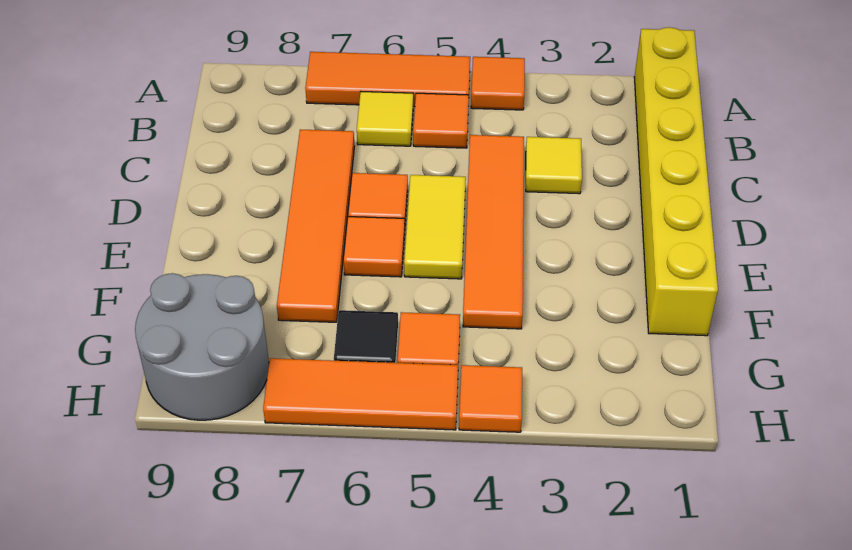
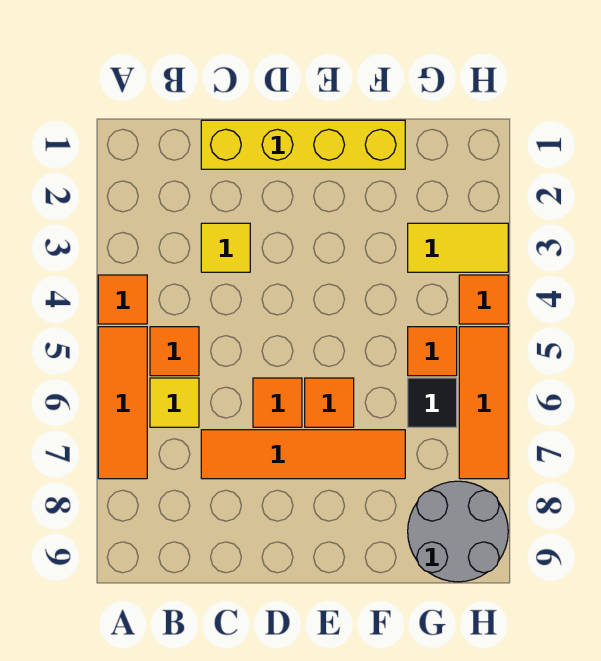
yellow brick A1:F1 level 1 -> yellow brick C1:F1 level 1
orange tile C4:F4 level 1 -> none
yellow tile D5:E5 level 1 -> yellow tile G3:H3 level 1

